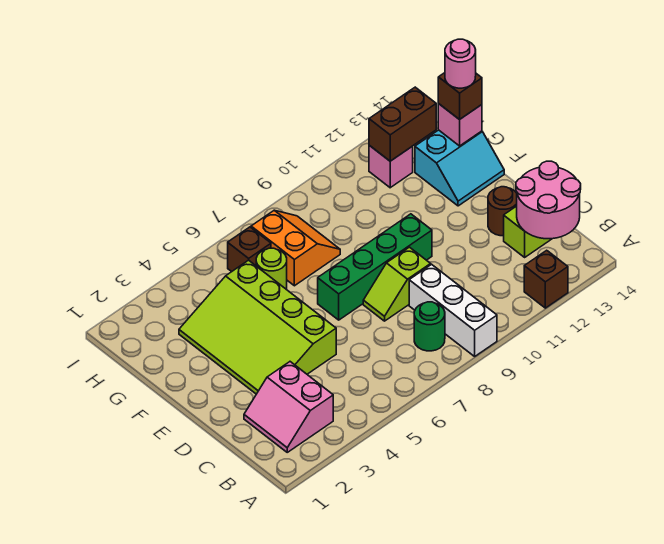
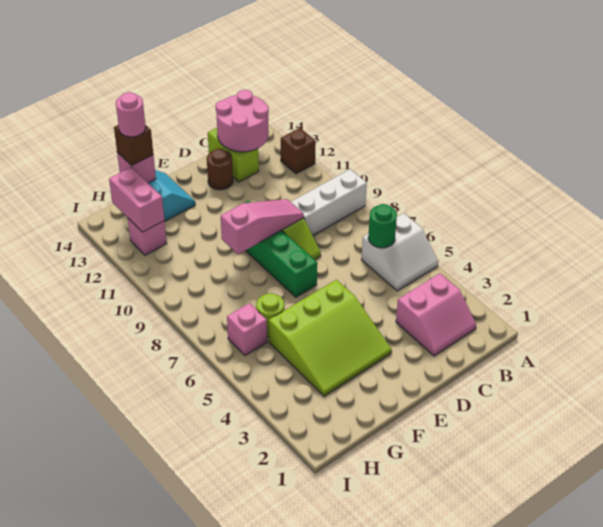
none -> white slope A5:B6 level 1 top 6
green round brick B8 level 1 -> green round brick B6 level 2
lime slope D3:G5 level 1 top 5 -> lime slope E3:G5 level 1 top 5
none -> pink slope D9:F9 level 2 top F
orange slope G7:H8 level 1 top 7 -> none
brown brick H6 level 1 -> pink brick H6 level 1
brown brick H12:H13 level 2 -> pink brick H12:H13 level 2

